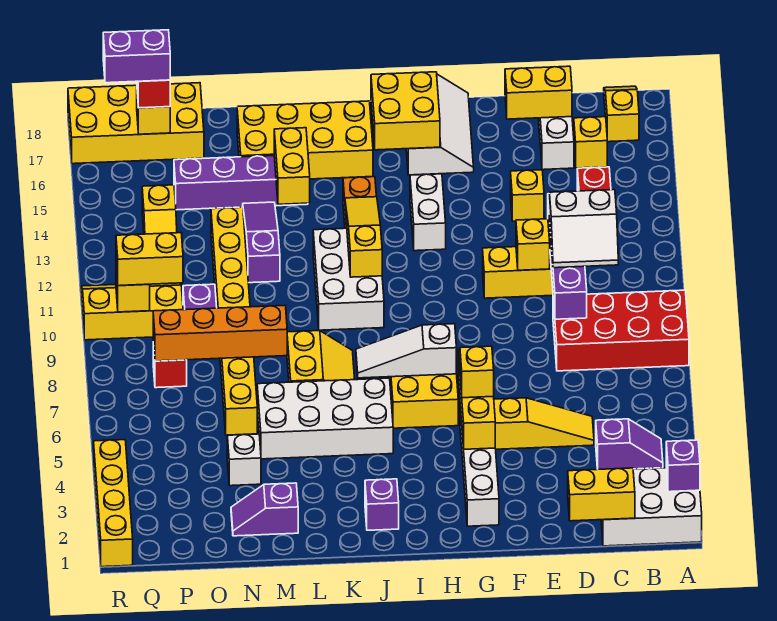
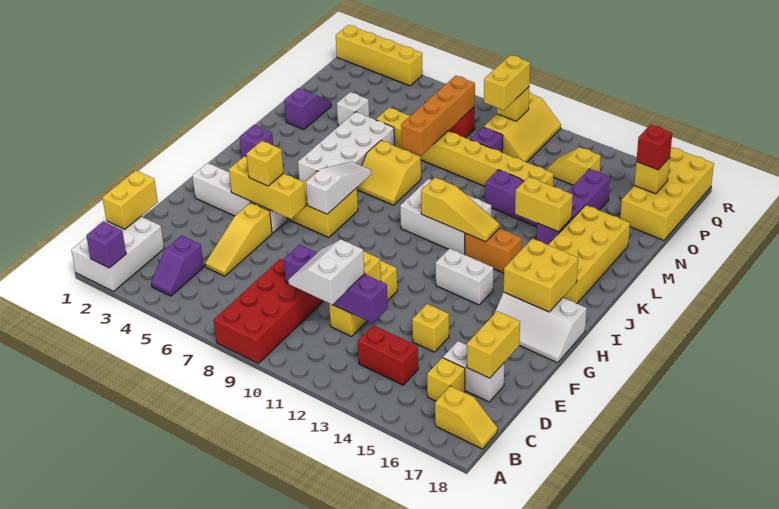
purple brick P17:Q17 level 4 -> none

